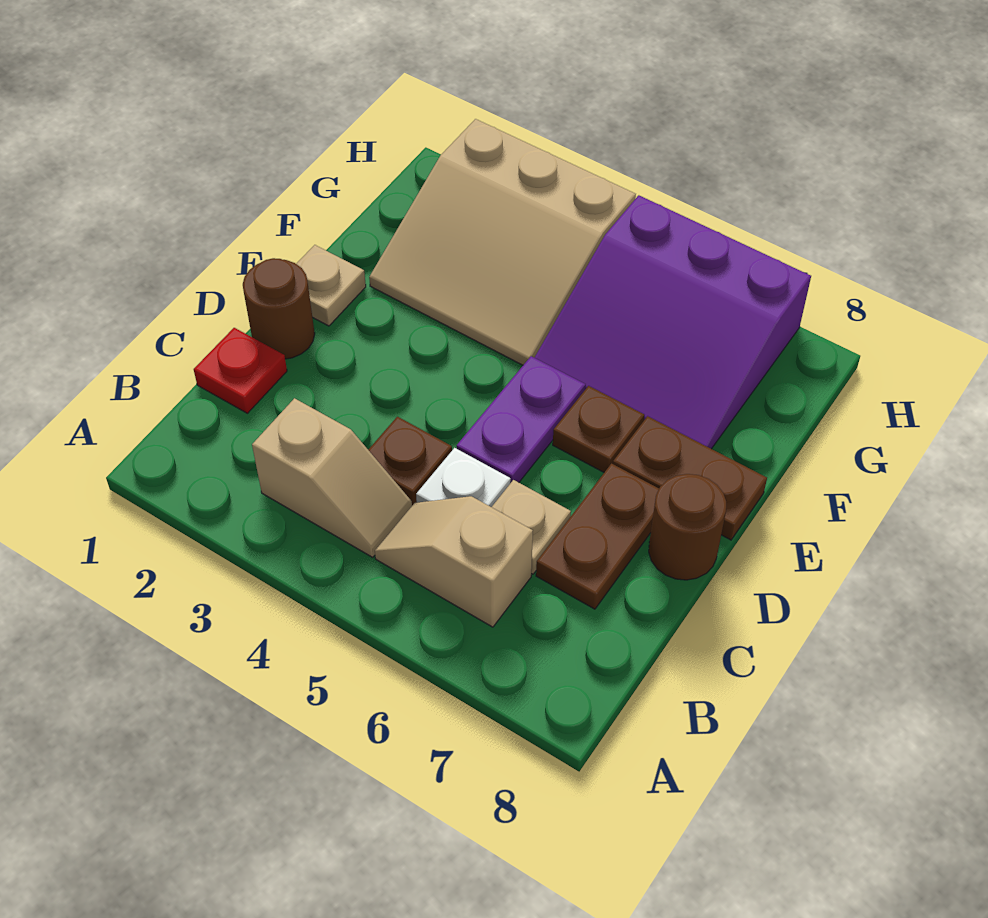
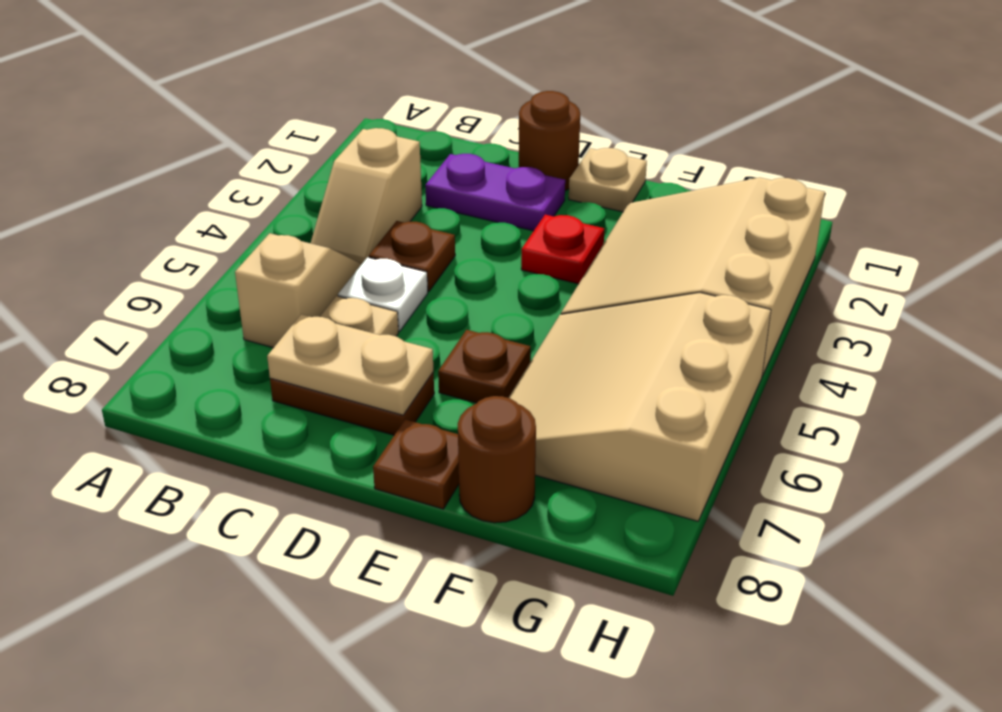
red plate C1 level 1 -> red plate E3 level 1
none -> tan plate C7:D7 level 2
purple plate D5:E5 level 1 -> purple plate C2:D2 level 1
brown round brick D8 level 1 -> brown round brick F8 level 1
brown plate E7:E8 level 1 -> brown plate E8 level 1
purple slope F5:H7 level 1 top H -> tan slope F5:H7 level 1 top H

